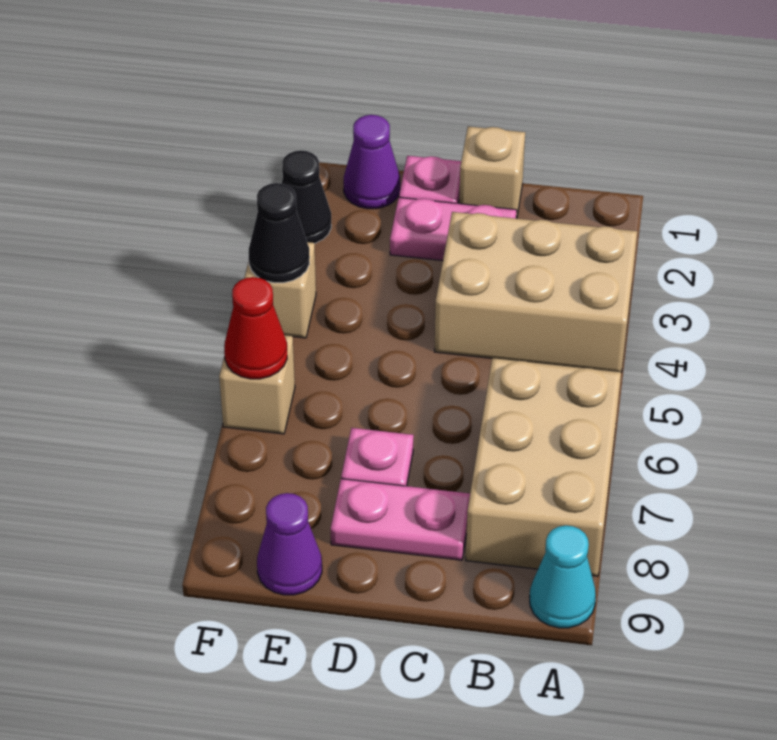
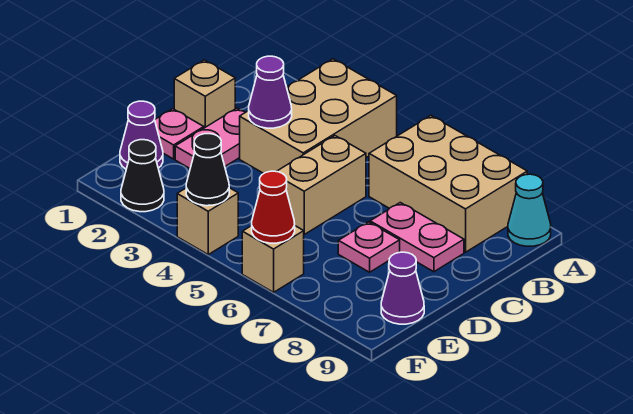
none -> purple cone C3 level 2
none -> tan brick C5:D5 level 1
pink plate C8:D8 level 1 -> pink plate C7:C8 level 1

